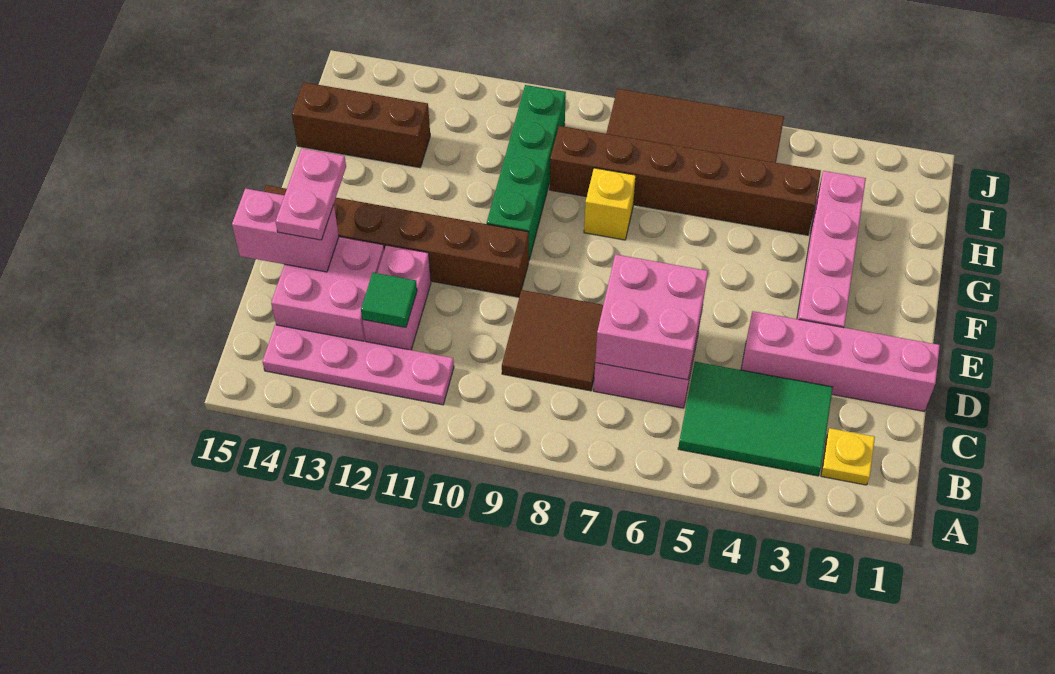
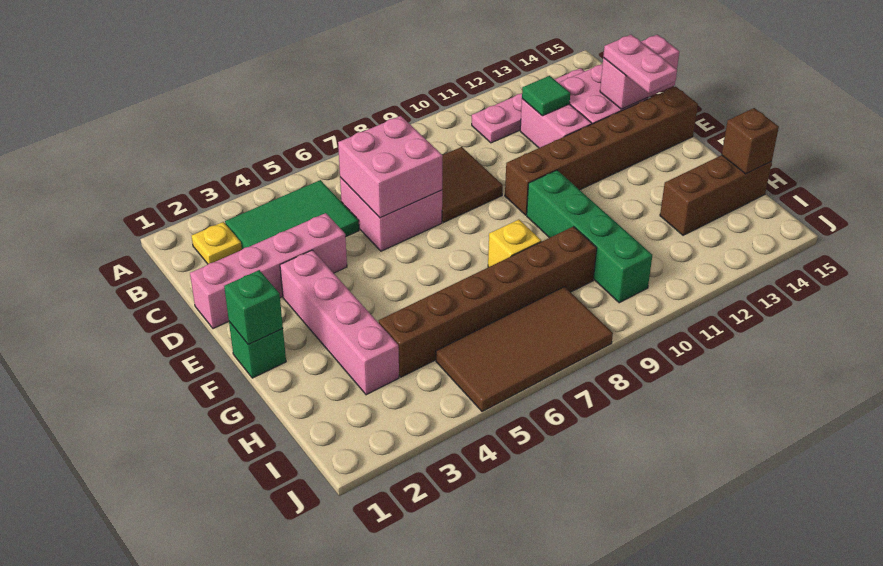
none -> green brick F1 level 1
none -> green brick F1 level 2
none -> brown brick H15 level 2

